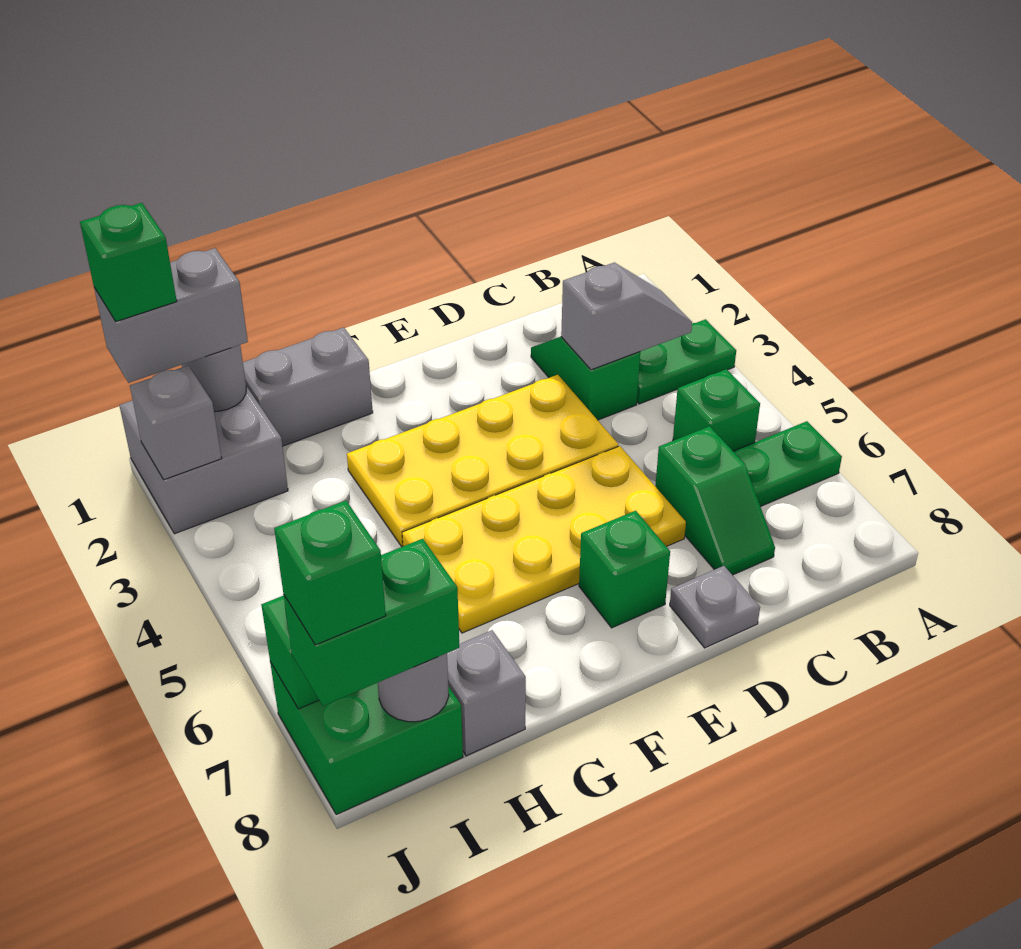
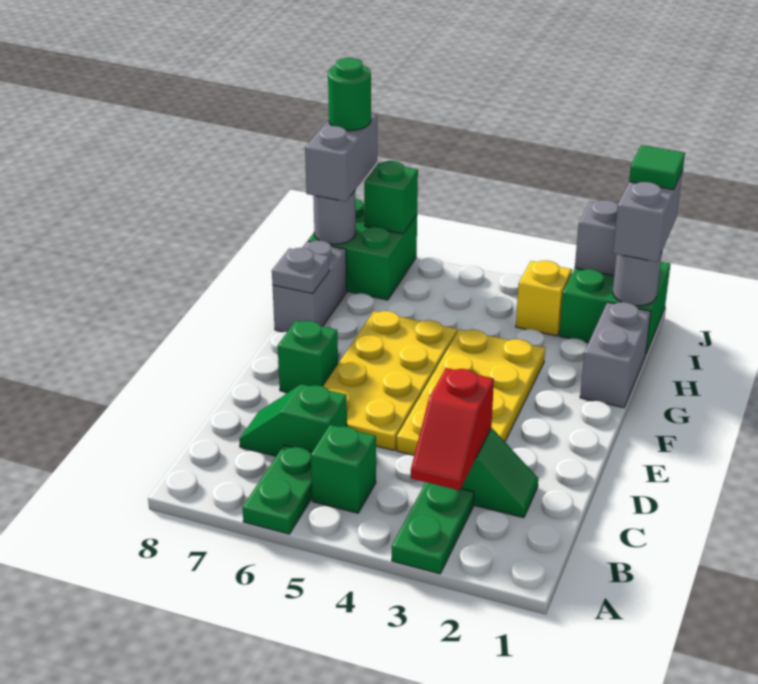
grey slope B3:C3 level 2 top C -> red slope B3:C3 level 2 top C
grey plate D8 level 1 -> grey plate G8 level 2
grey brick H8 level 1 -> grey brick G8:H8 level 1
grey brick I1:J2 level 1 -> green brick I1:J2 level 1
none -> yellow brick I3 level 1
green brick I8:J8 level 3 -> grey brick I8:J8 level 3
green brick J1 level 4 -> green tile J1 level 4
green brick J8 level 4 -> green round brick J8 level 4

